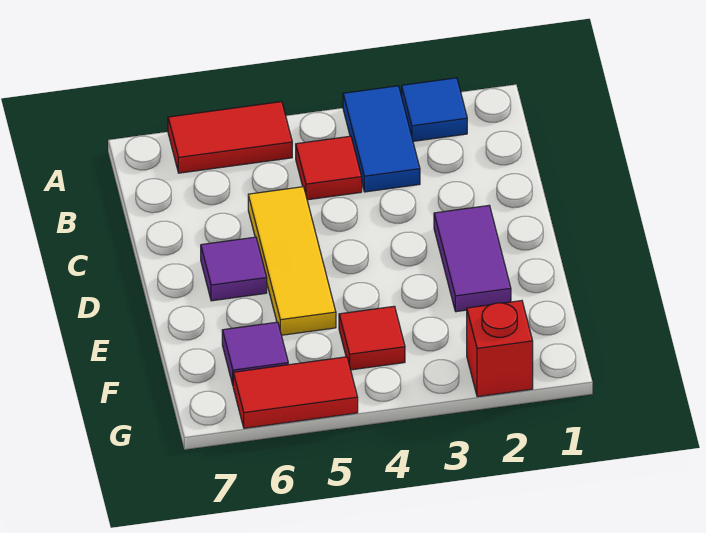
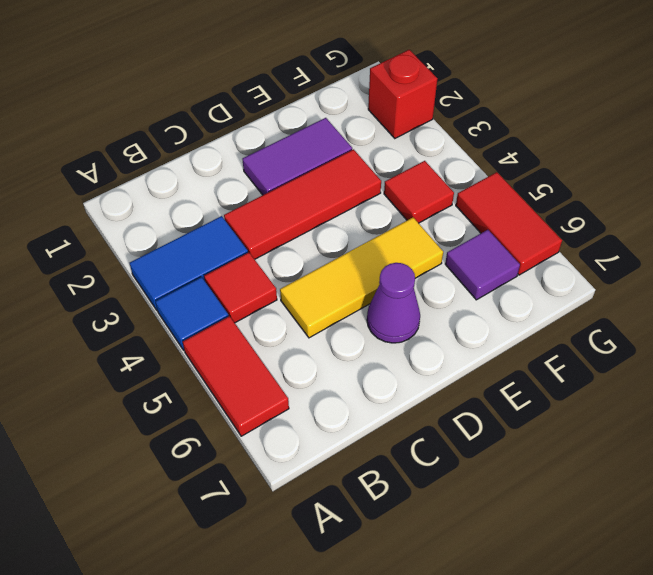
blue tile A2 level 1 -> blue tile A4 level 1
none -> red tile C3:E3 level 1
purple tile D6 level 1 -> purple cone D6 level 1

